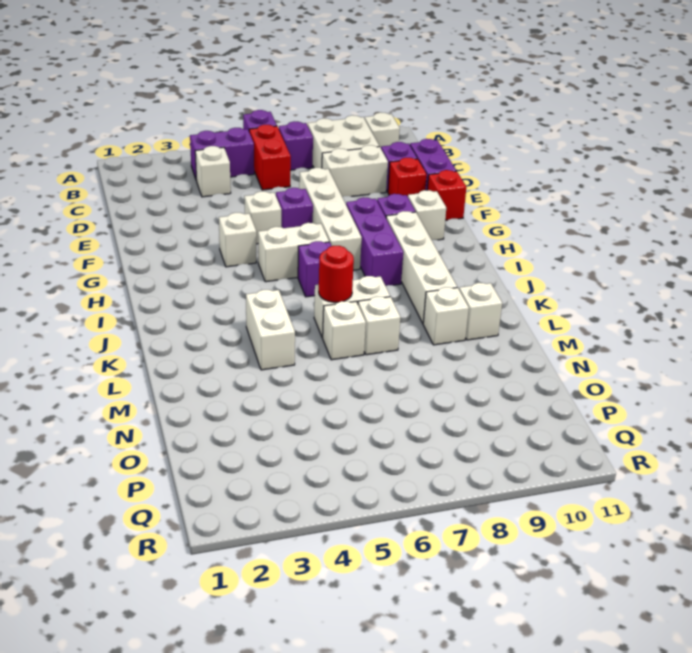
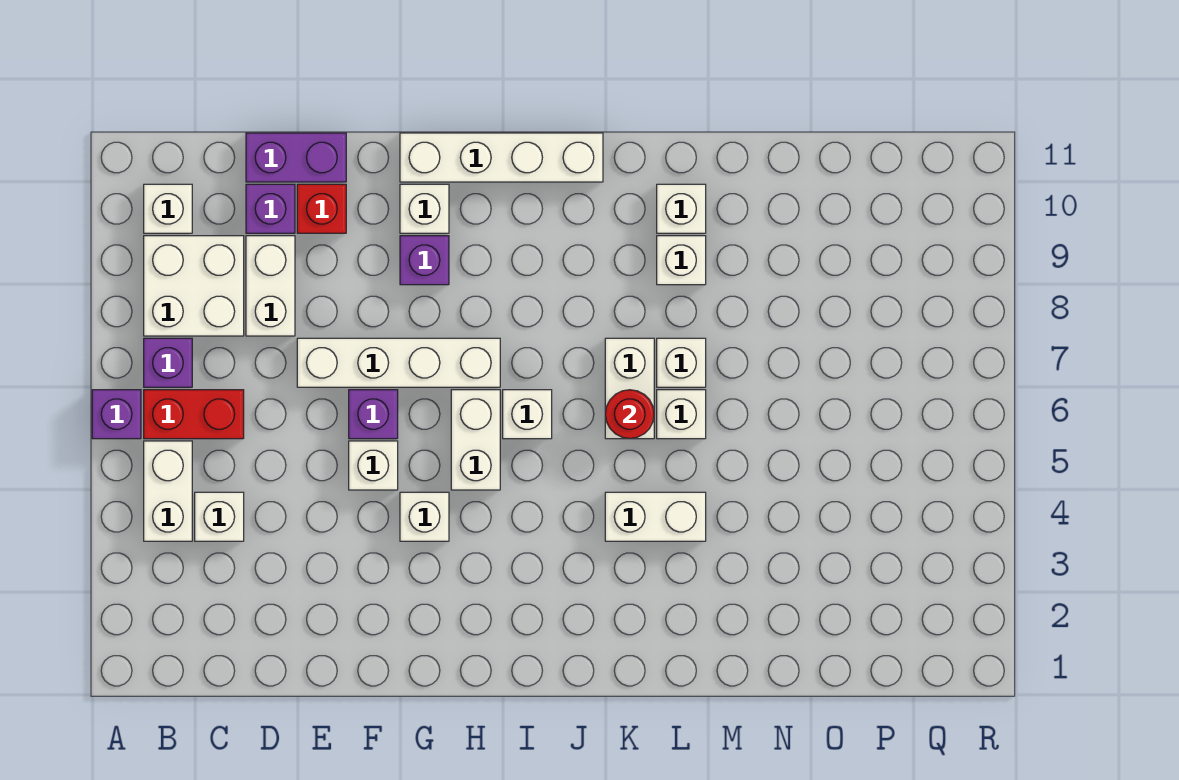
purple brick B4:B5 level 1 -> white brick B4:B5 level 1
red brick F11 level 1 -> none
purple brick G8:I8 level 1 -> none
white brick H9:K9 level 1 -> white brick G11:J11 level 1
purple brick I6 level 1 -> white brick I6 level 1

